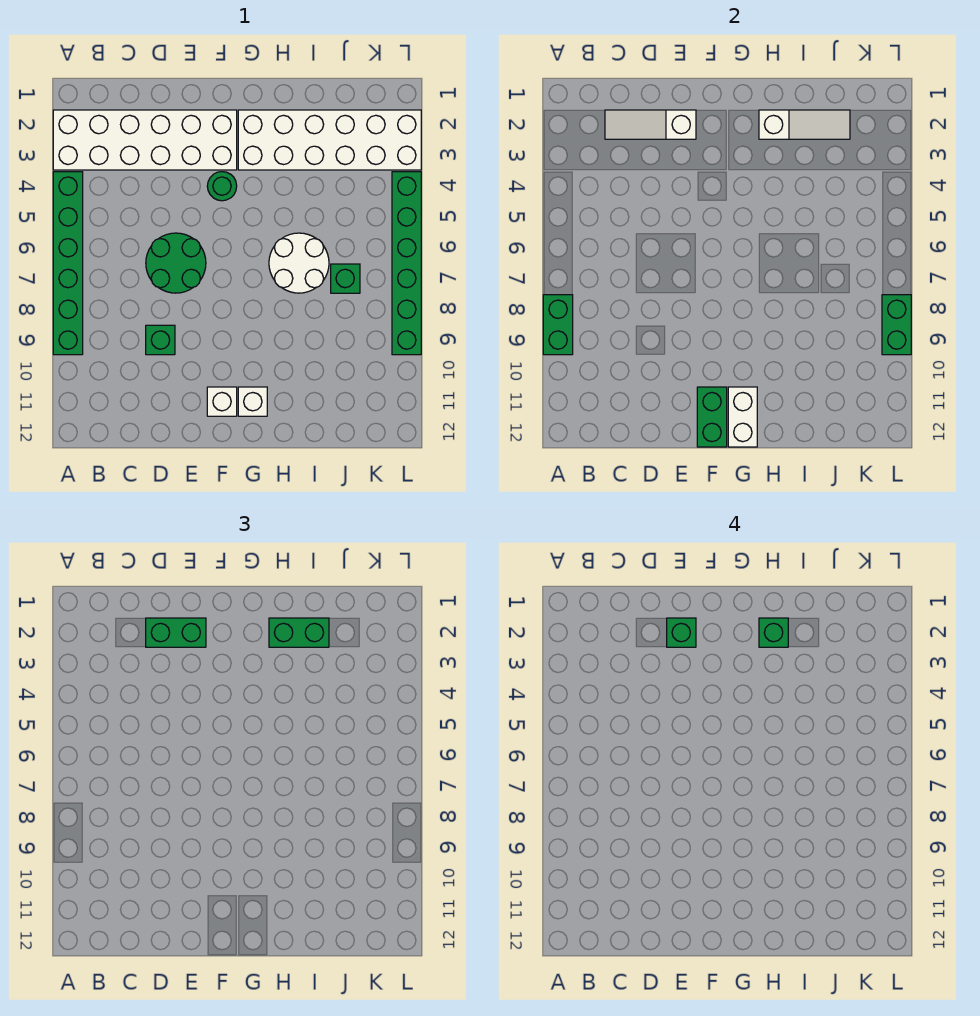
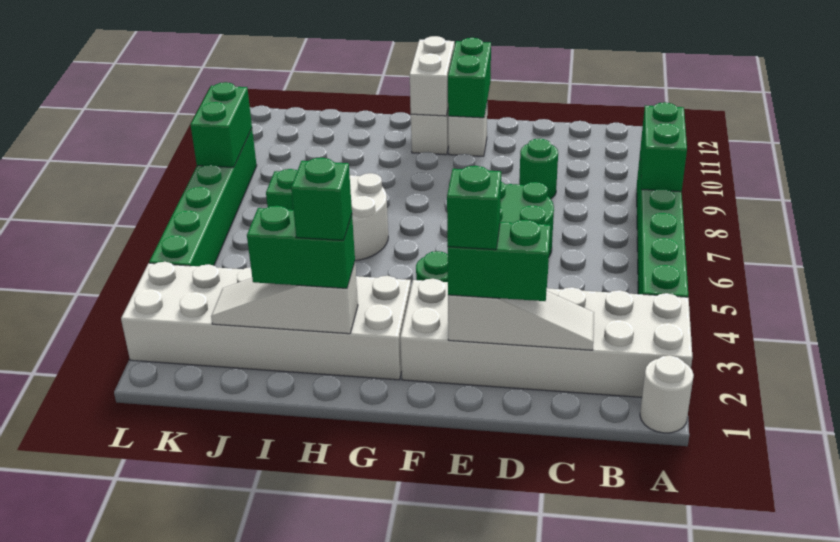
none -> white round brick A1 level 1
green brick D9 level 1 -> green round brick D9 level 1

